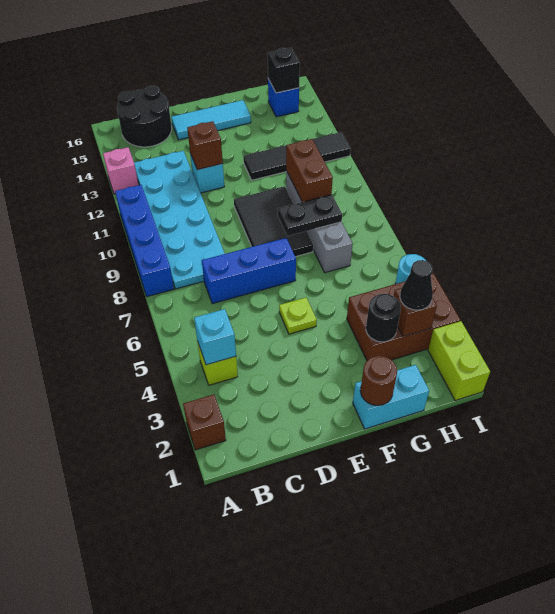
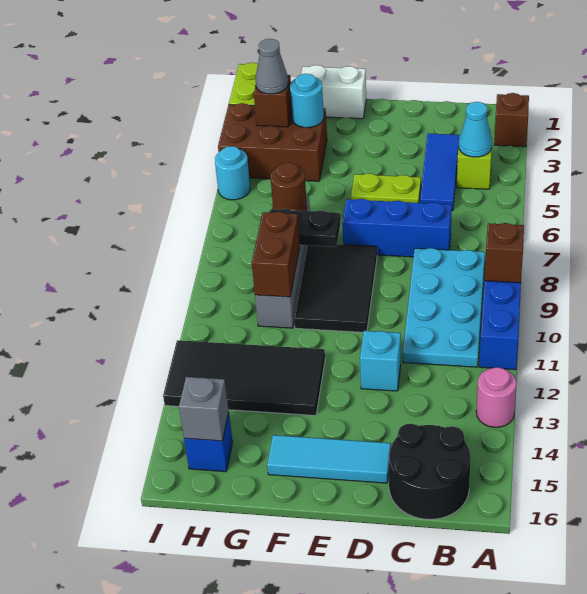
pink brick A13 level 1 -> pink round brick A13 level 1
cyan brick B4 level 2 -> cyan cone B4 level 2
cyan plate B8:C13 level 1 -> cyan plate B8:C11 level 1
none -> blue tile C3:C5 level 1
brown brick D12 level 2 -> brown brick A9 level 2
lime plate E5 level 1 -> lime plate D5:E5 level 1
cyan brick F1:G1 level 1 -> white brick F1:G1 level 1
brown round brick F1 level 2 -> brown round brick G7 level 2
black tile F12:I12 level 1 -> black tile F12:I13 level 1
black round brick G3 level 2 -> cyan round brick G3 level 2
black cone H3 level 3 -> grey cone H3 level 3
black brick H15 level 2 -> grey brick H15 level 2

